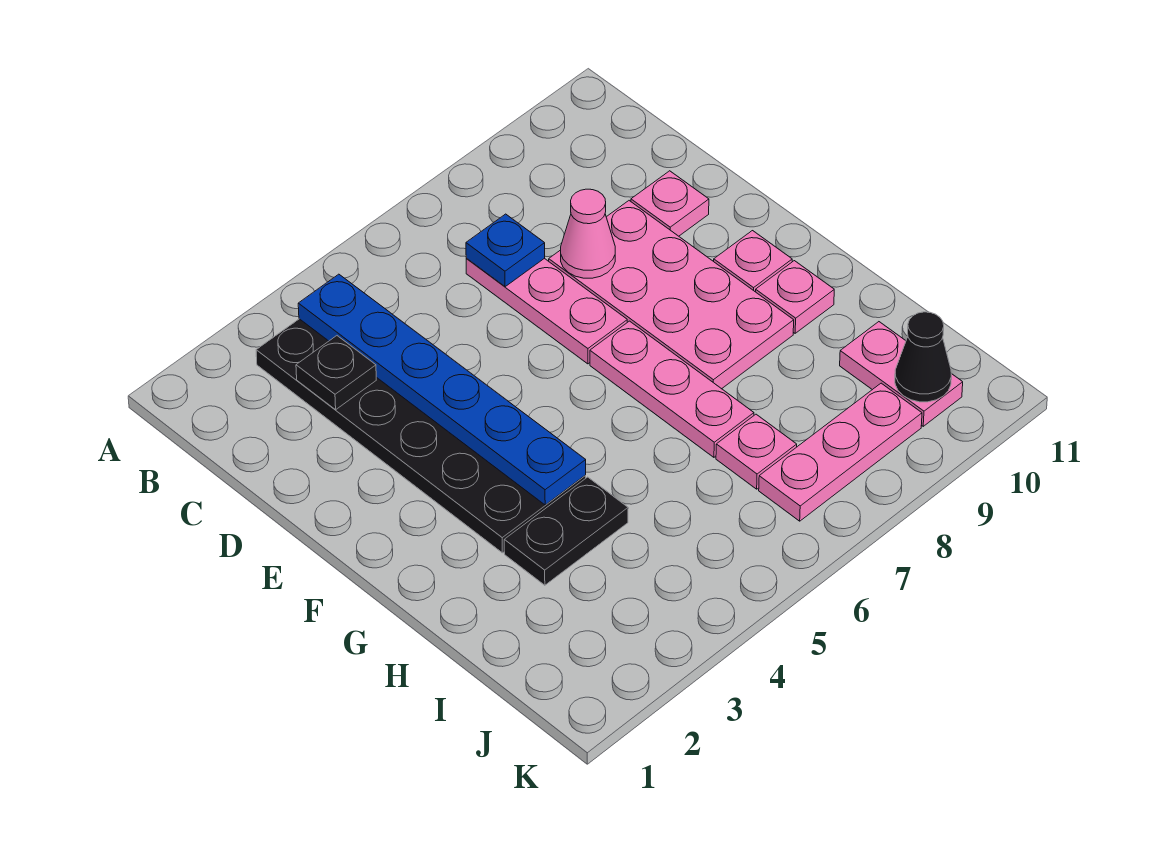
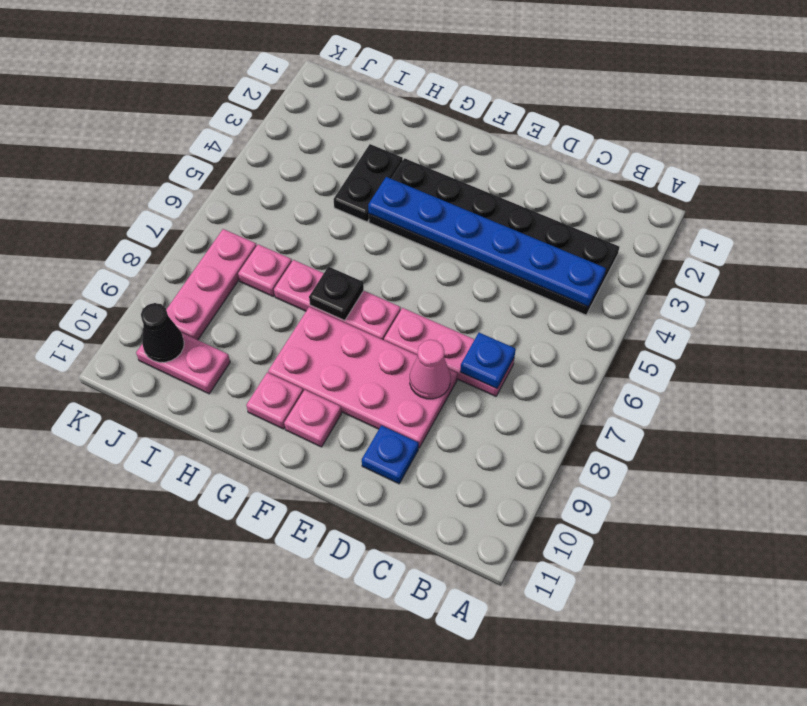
black plate C3 level 2 -> black plate G7 level 2
pink plate D10 level 1 -> blue plate D10 level 1

